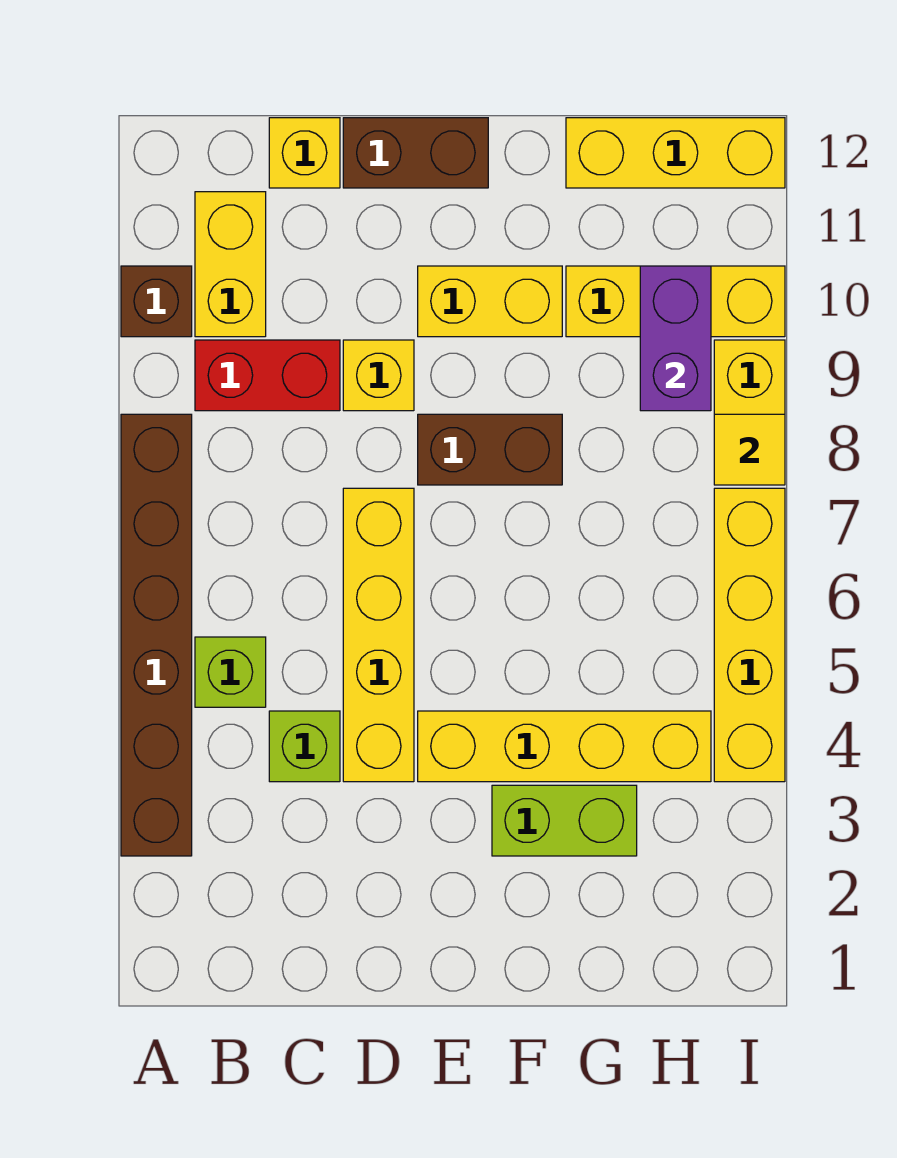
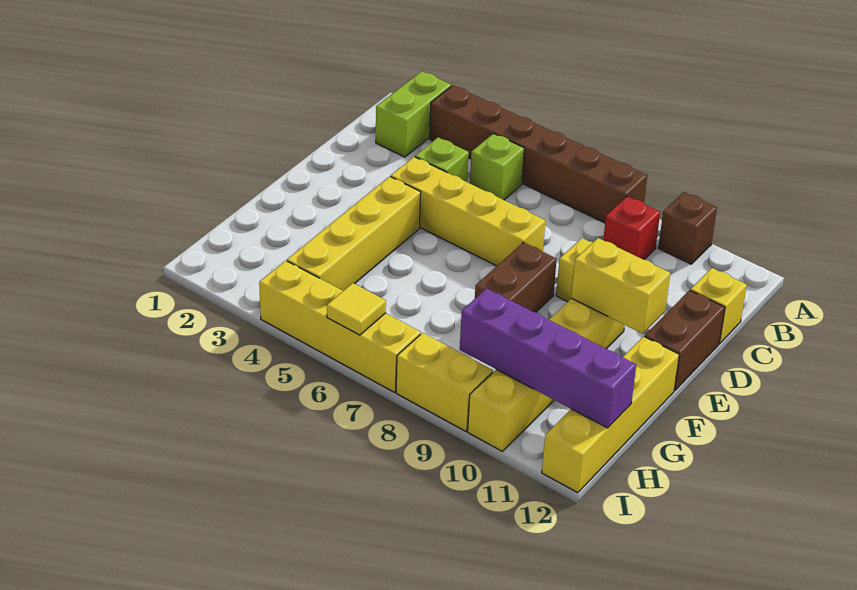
red brick B9:C9 level 1 -> red brick B9 level 1
yellow brick B10:B11 level 1 -> yellow brick E10:E11 level 2
lime brick F3:G3 level 1 -> lime brick A2:B2 level 1
yellow brick G12:I12 level 1 -> yellow brick F12:I12 level 1
purple brick H9:H10 level 2 -> purple brick H9:H12 level 2
yellow tile I8 level 2 -> yellow tile I6 level 2

